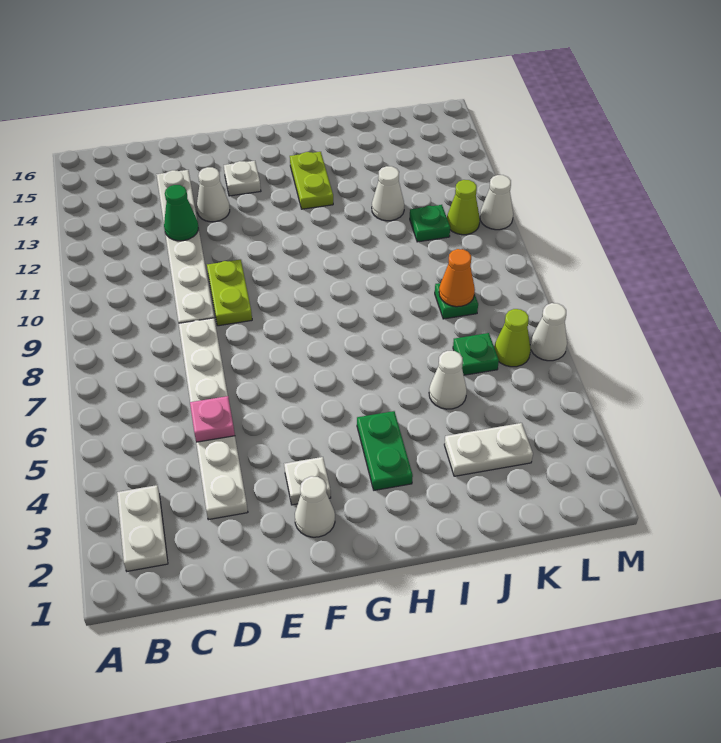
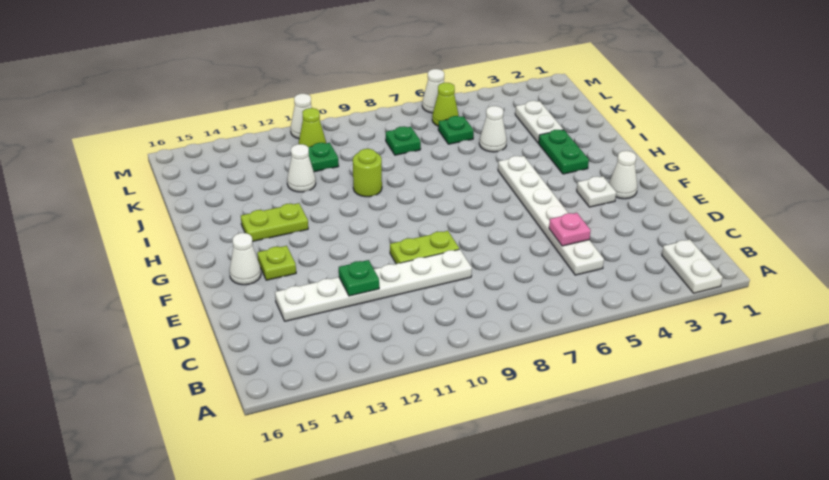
white plate B2:B3 level 1 -> white plate A2:B2 level 1
white plate D3:D8 level 1 -> white plate C5:H5 level 1
green cone D12 level 2 -> green plate D12 level 2
white cone E13 level 1 -> white cone F15 level 1
white plate F14 level 1 -> lime plate F14 level 1
green plate H3:H4 level 1 -> green plate H3:I3 level 1
none -> lime round brick I10 level 1
orange cone K8 level 2 -> none

